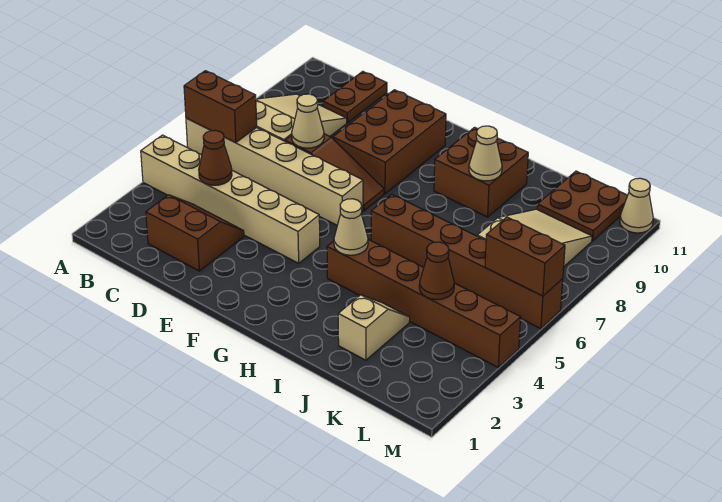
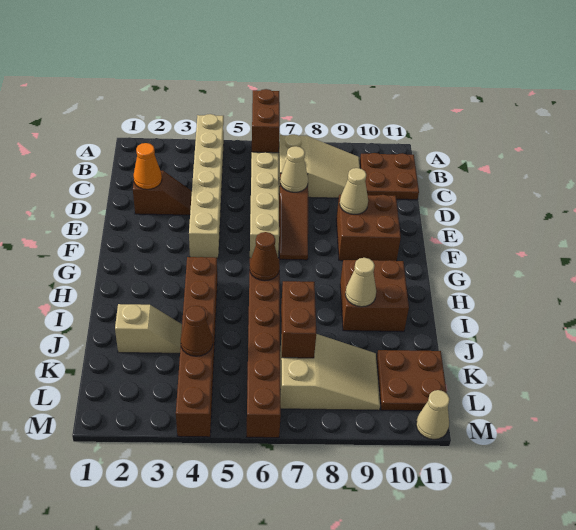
brown slope C2:D3 level 1 top 2 -> brown slope D2:D3 level 1 top 2
brown cone C4 level 2 -> brown cone H6 level 2
brown plate C10:C11 level 1 -> brown plate B10:C11 level 1
none -> orange cone D2 level 2
brown brick E8:F10 level 1 -> brown brick E9:F10 level 1
tan cone H4 level 2 -> tan cone E9 level 2
brown brick L6:M6 level 2 -> brown brick J7:K7 level 2

